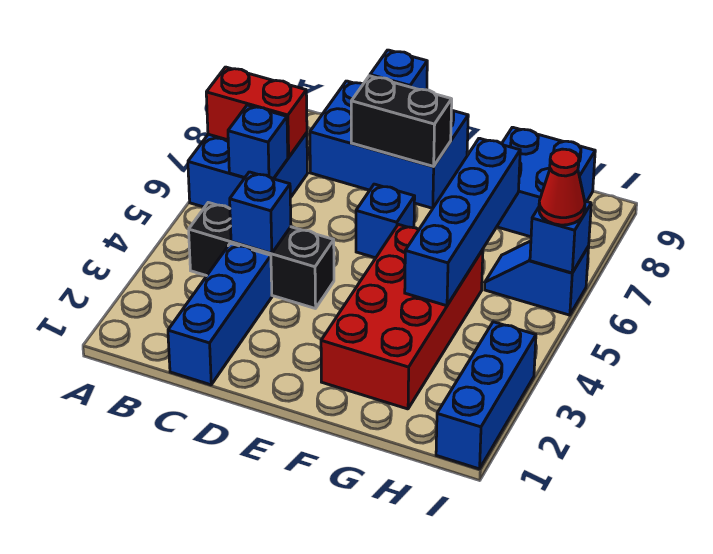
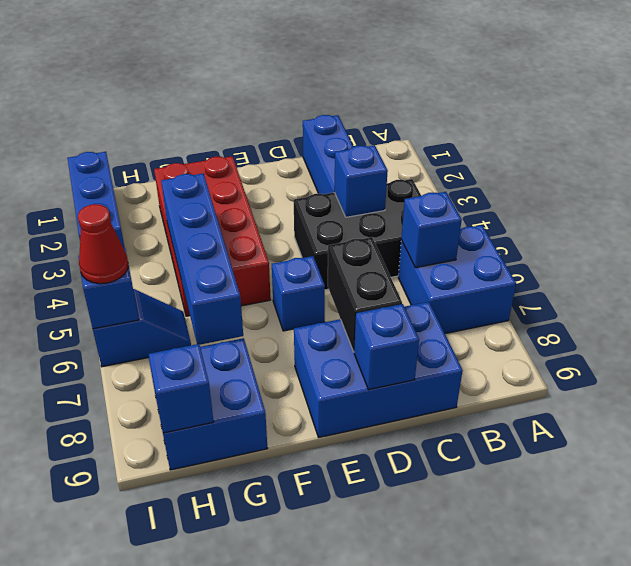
red brick A7:B7 level 2 -> none
black brick B4:D4 level 1 -> black brick B4:D5 level 1
black brick D8:E8 level 2 -> black brick D7:D8 level 2
none -> blue brick H9 level 2

